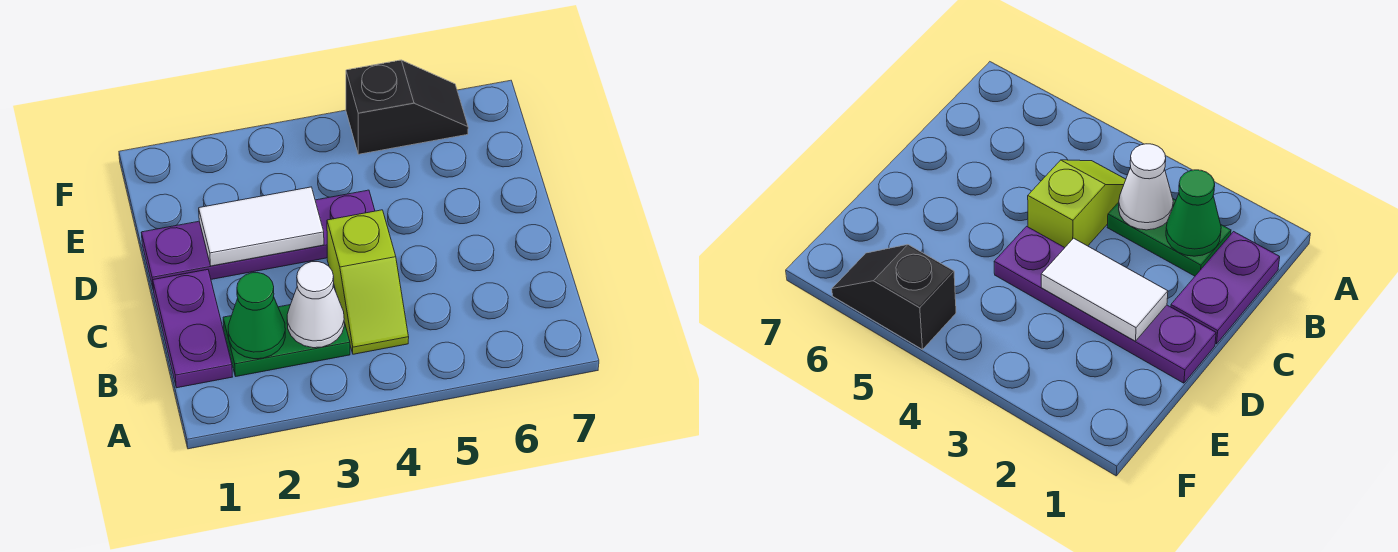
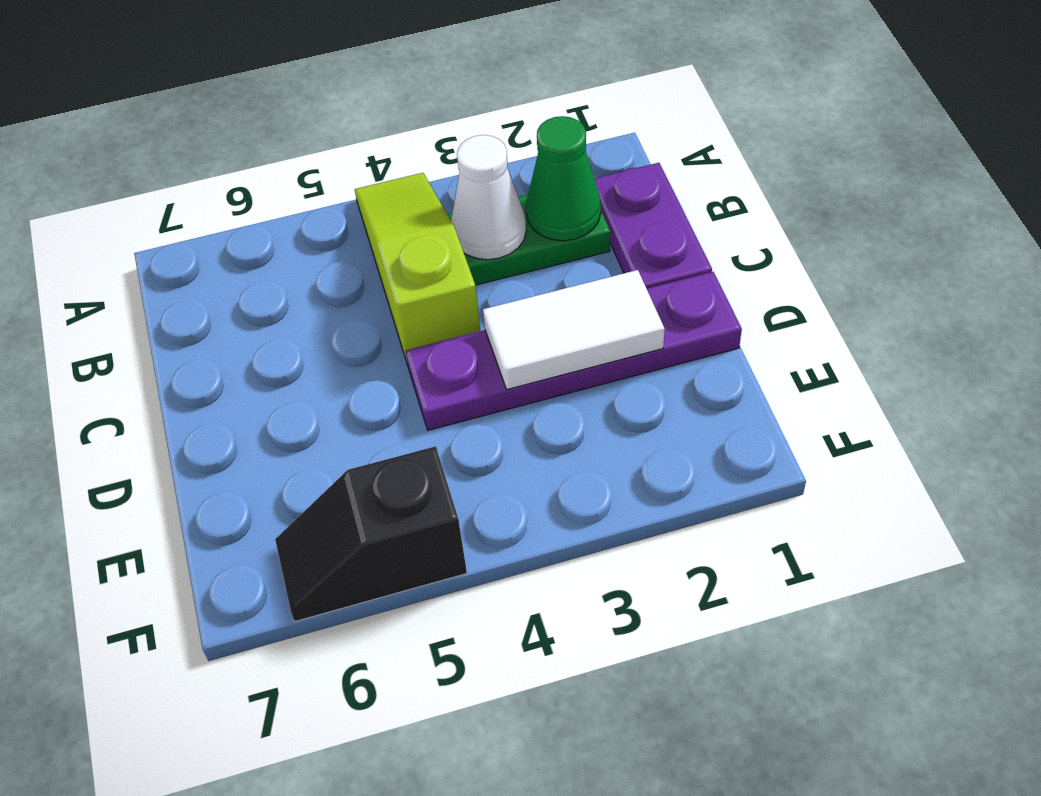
lime slope B4:C4 level 1 top C -> lime slope A4:C4 level 1 top C

